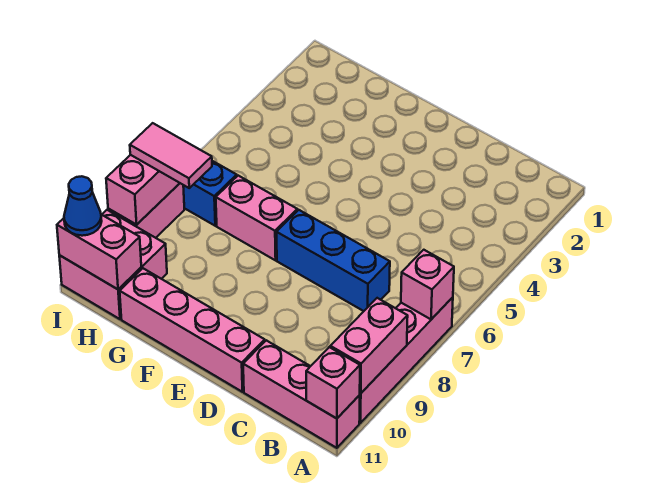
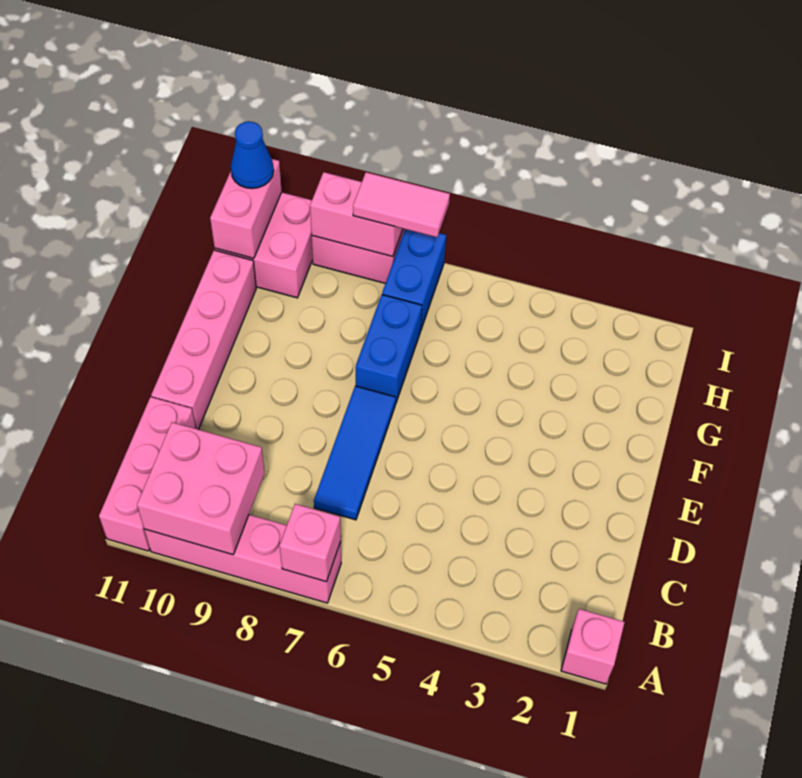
pink brick A9:A10 level 2 -> pink brick A9:B10 level 2
pink brick A11 level 2 -> pink brick A1 level 1
blue brick C7:E7 level 1 -> blue tile C7:E7 level 1
pink brick F7:G7 level 1 -> blue brick F7:G7 level 1
pink tile H8:I8 level 3 -> pink tile I7:I8 level 3

